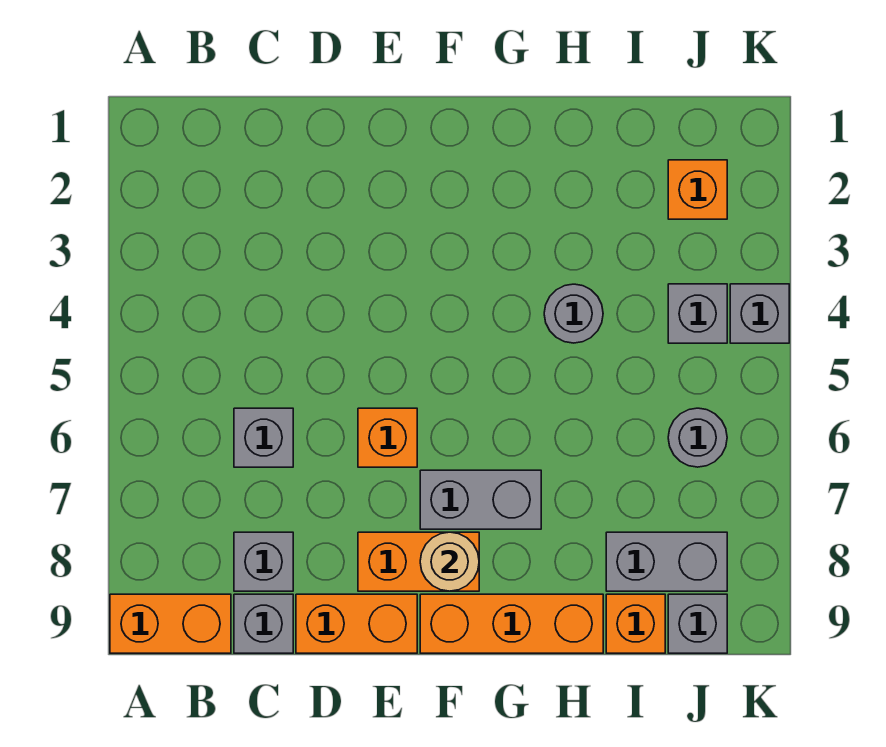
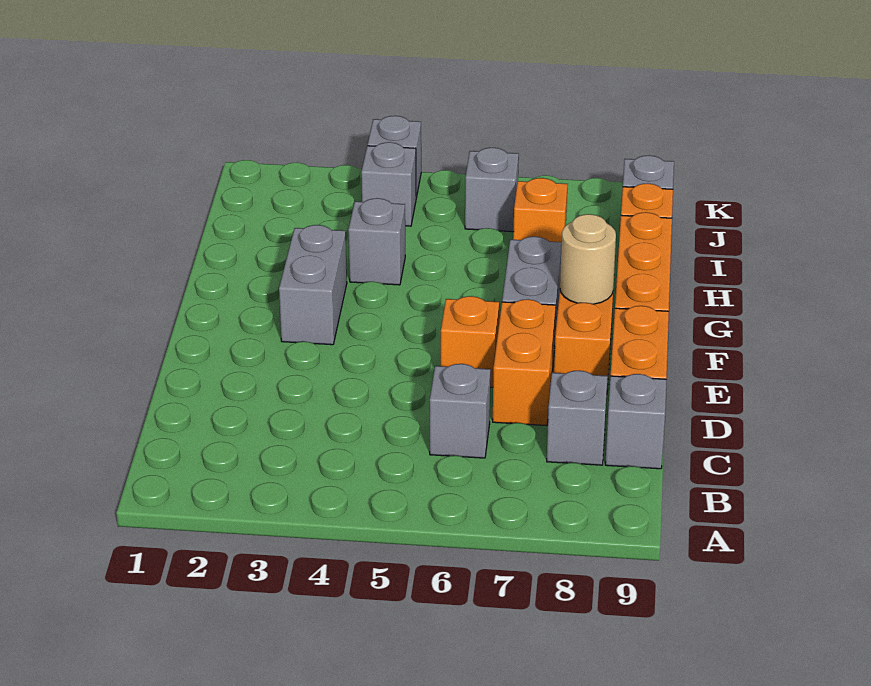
orange brick A9:B9 level 1 -> orange brick D7:E7 level 1
grey round brick H4 level 1 -> grey brick H4 level 1
grey brick I8:J8 level 1 -> grey brick F3:G3 level 1
orange brick J2 level 1 -> orange brick I7 level 1
grey round brick J6 level 1 -> grey brick J6 level 1

